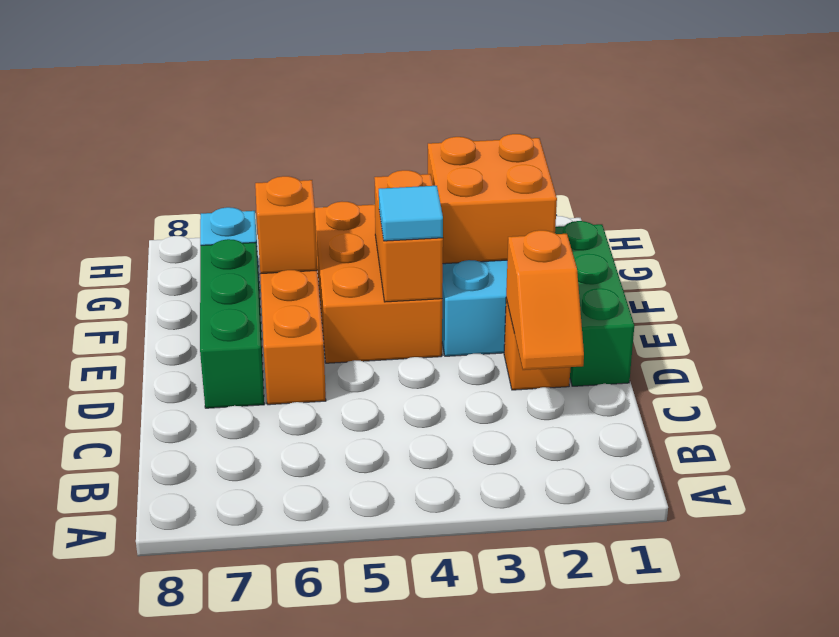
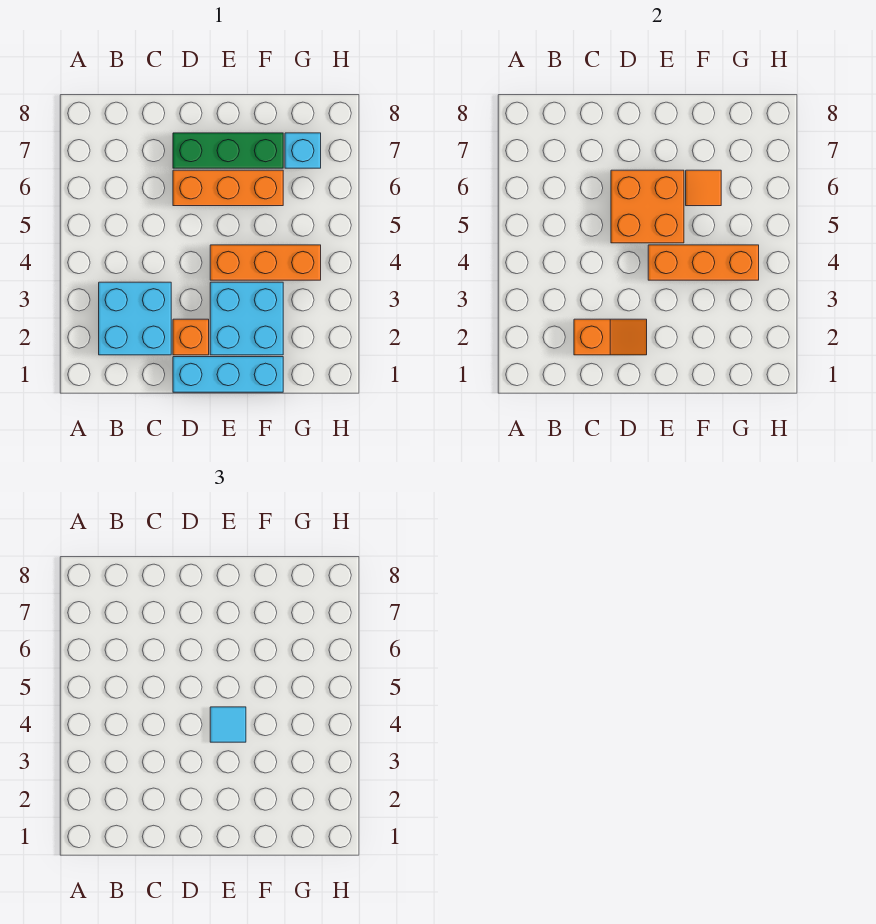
none -> cyan brick B2:C3 level 1
orange slope C2:D2 level 2 top D -> orange slope C2:D2 level 2 top C
green brick D1:F1 level 1 -> cyan brick D1:F1 level 1
orange brick E4:G5 level 1 -> orange brick E4:G4 level 1
orange brick E4:F4 level 2 -> orange brick E4:G4 level 2
orange brick F2:G3 level 2 -> orange brick D5:E6 level 2
orange brick F6 level 2 -> orange tile F6 level 2

